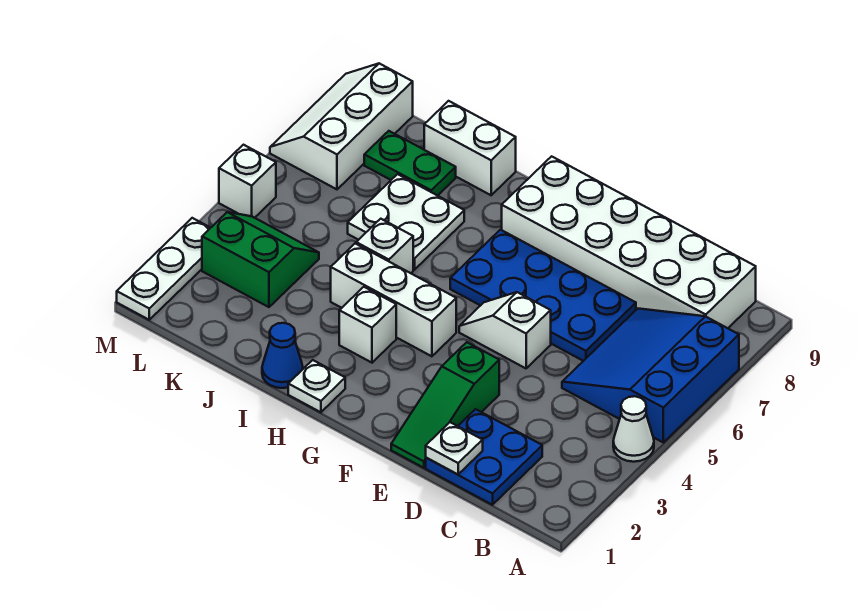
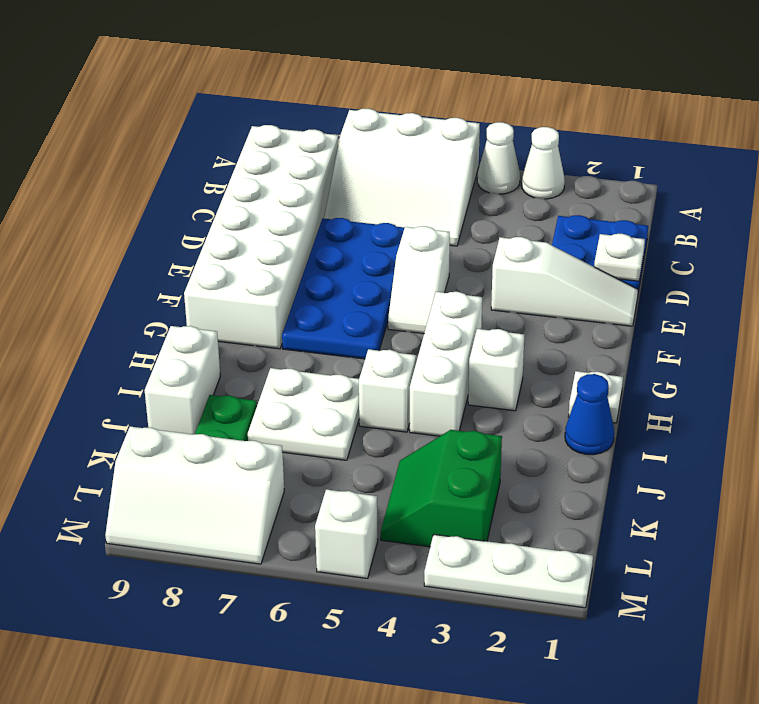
none -> white cone A3 level 1
blue slope A5:C7 level 1 top A -> white slope A5:C7 level 1 top A
green slope E1:E3 level 1 top 3 -> white slope E1:E3 level 1 top 3

